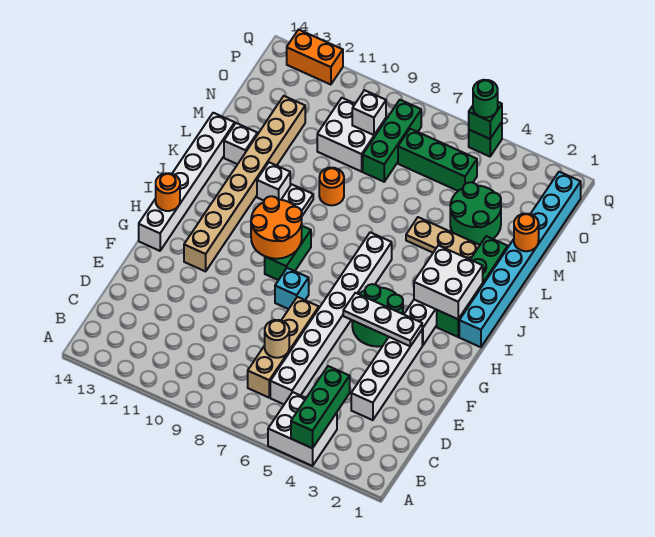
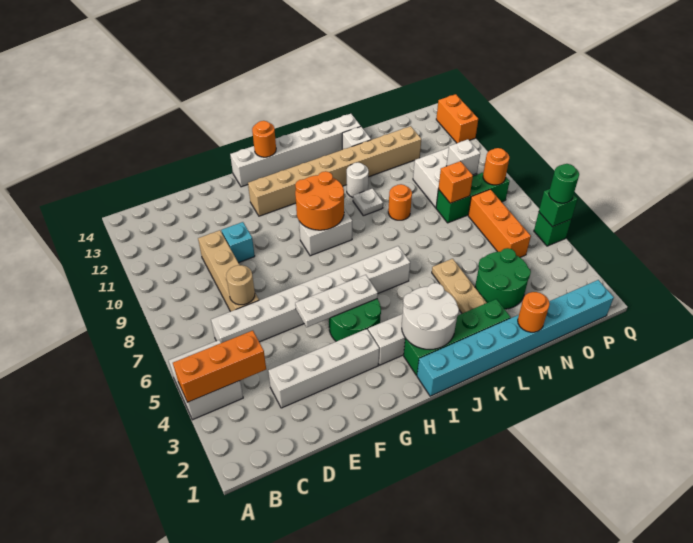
green brick A4:C4 level 2 -> orange brick A4:C4 level 2
tan brick C7:F7 level 1 -> tan brick D7:D10 level 1
white plate G3:G5 level 2 -> white plate F5:H5 level 2
cyan brick G8 level 1 -> cyan brick E10 level 1
green brick H9:I9 level 1 -> white brick H9:I9 level 1
white brick I2:J3 level 2 -> white round brick I2:J3 level 2
white brick K11 level 1 -> white round brick K11 level 1
none -> orange brick N8 level 2
green brick O5:O7 level 1 -> orange brick O5:O7 level 1
none -> orange round brick P8 level 2

